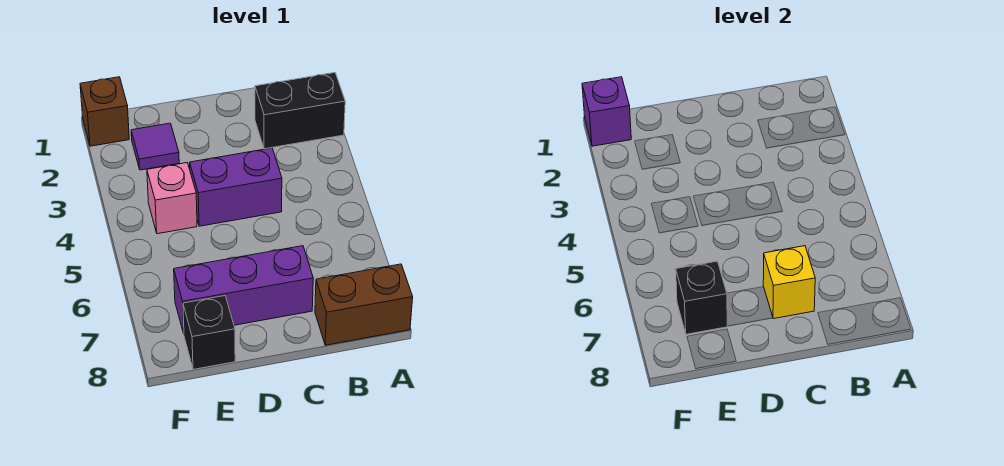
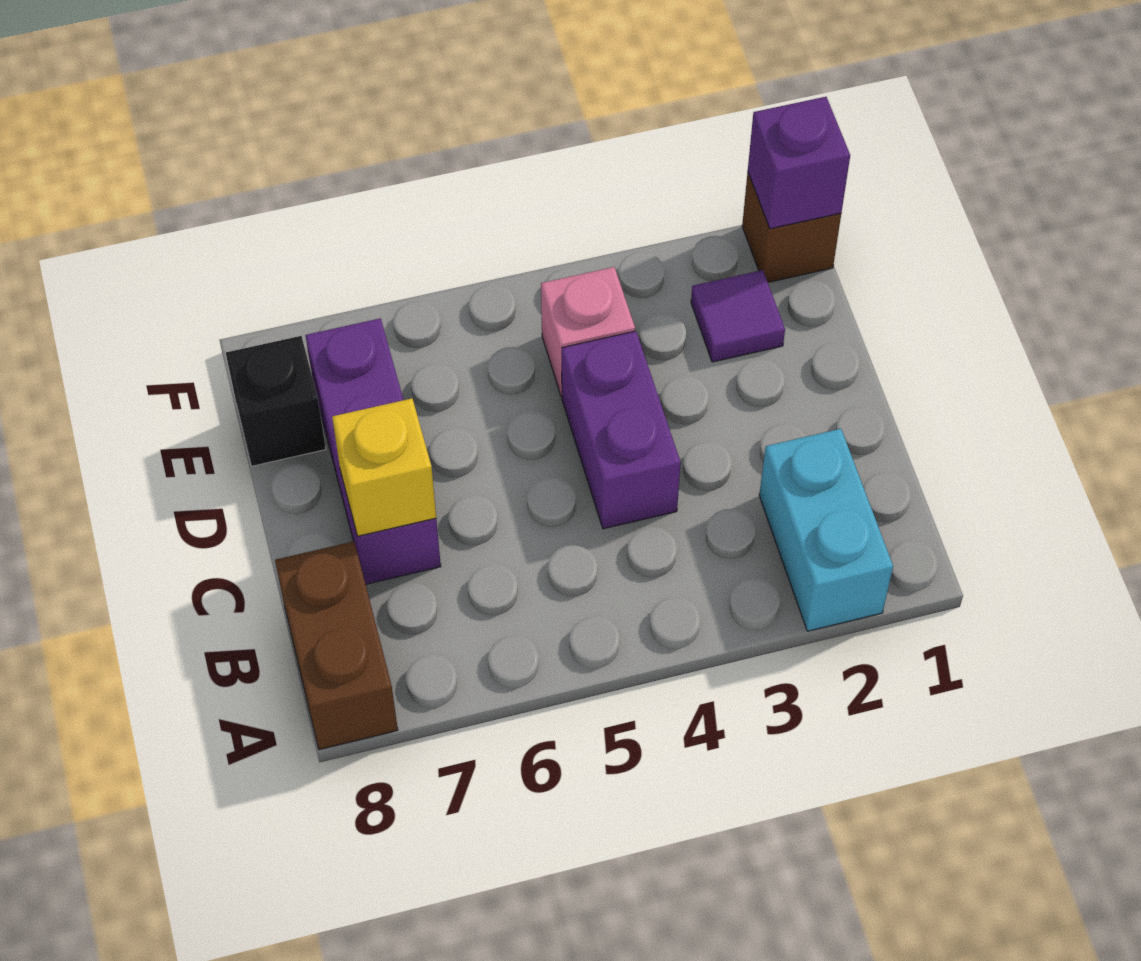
black brick A2:B2 level 1 -> cyan brick A2:B2 level 1
black brick E7 level 2 -> none

